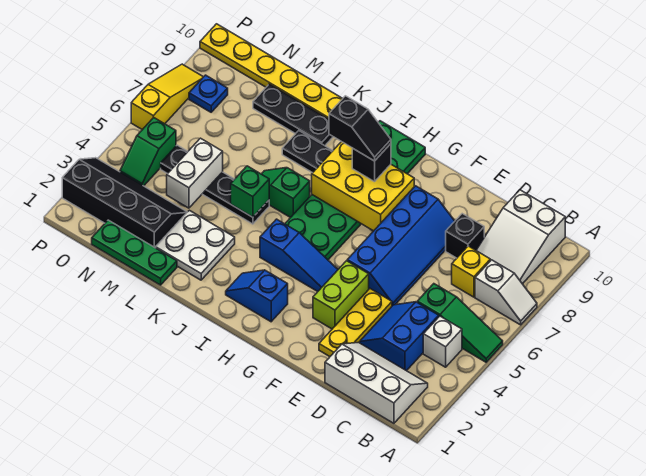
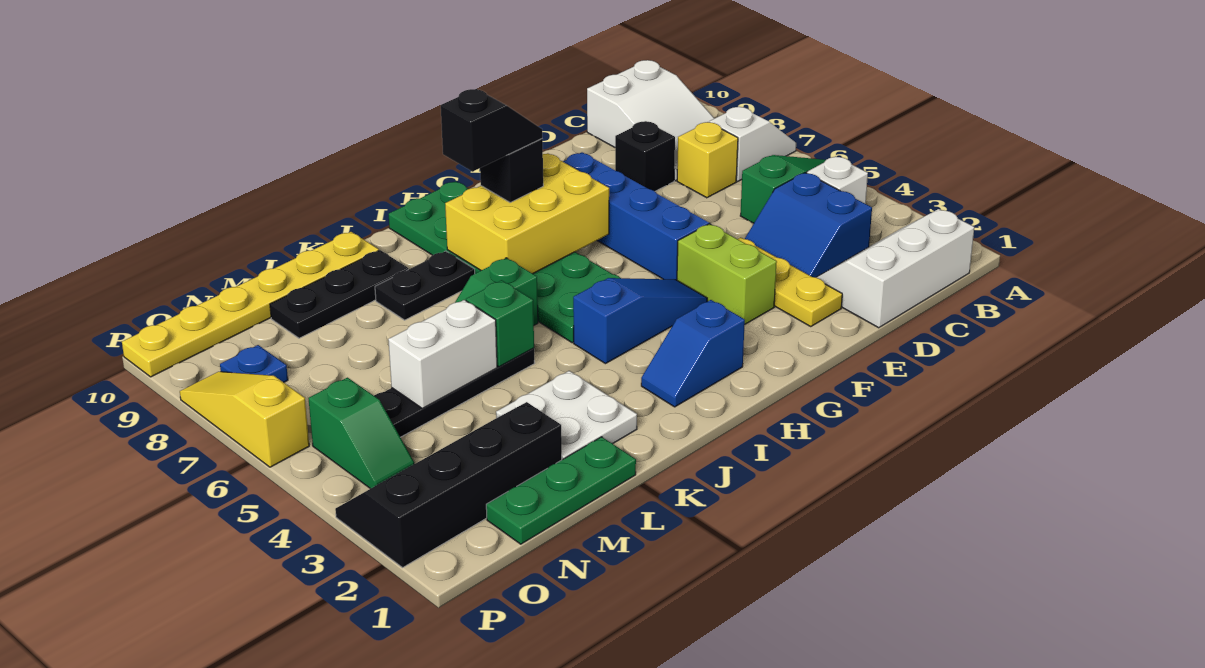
white brick M4:M5 level 2 -> white brick L5:M5 level 2

